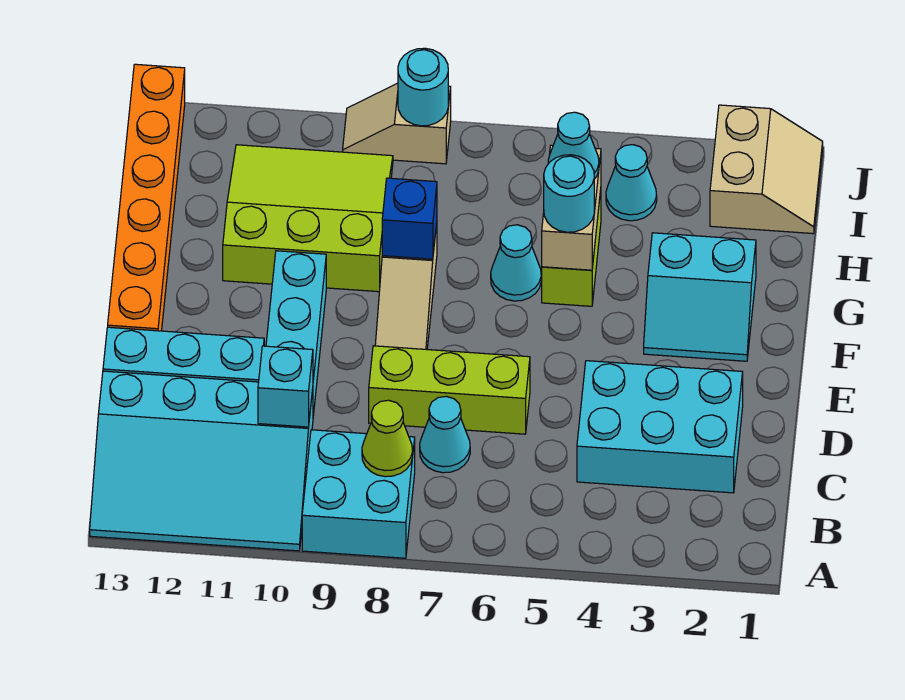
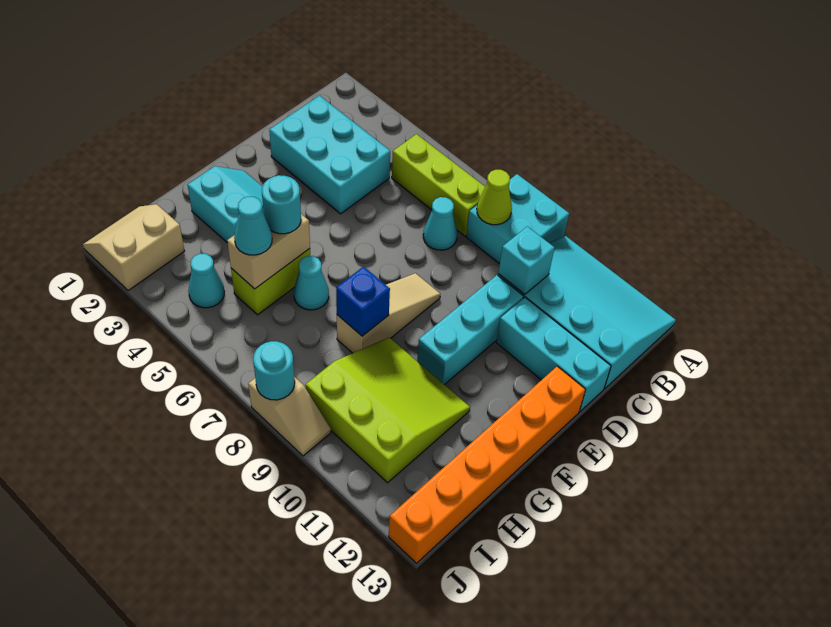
lime brick D6:D8 level 1 -> lime brick B5:B7 level 1
lime slope G9:I11 level 1 top G -> lime slope G9:I11 level 1 top I

